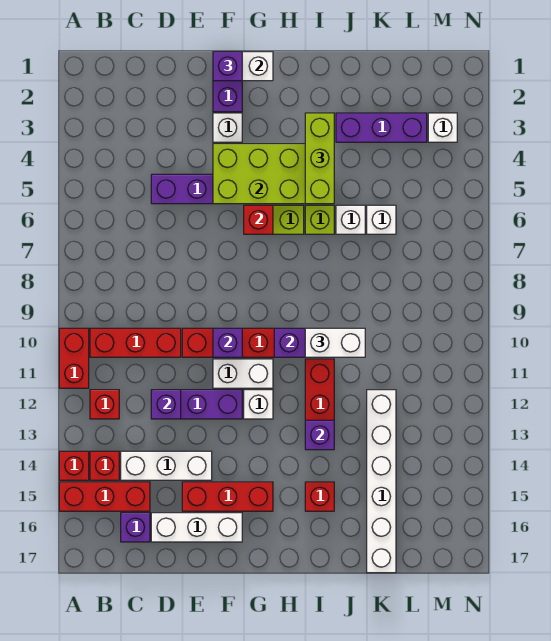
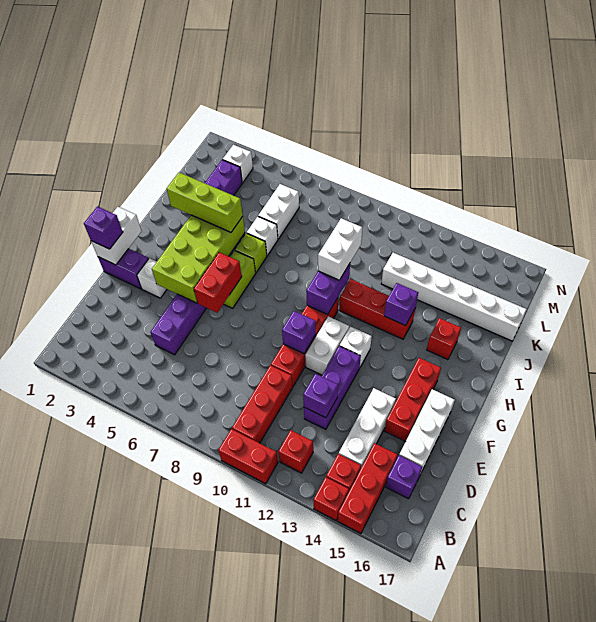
red brick G6 level 2 -> red brick F6:G6 level 2
white brick K6 level 1 -> white brick K6:L6 level 1

